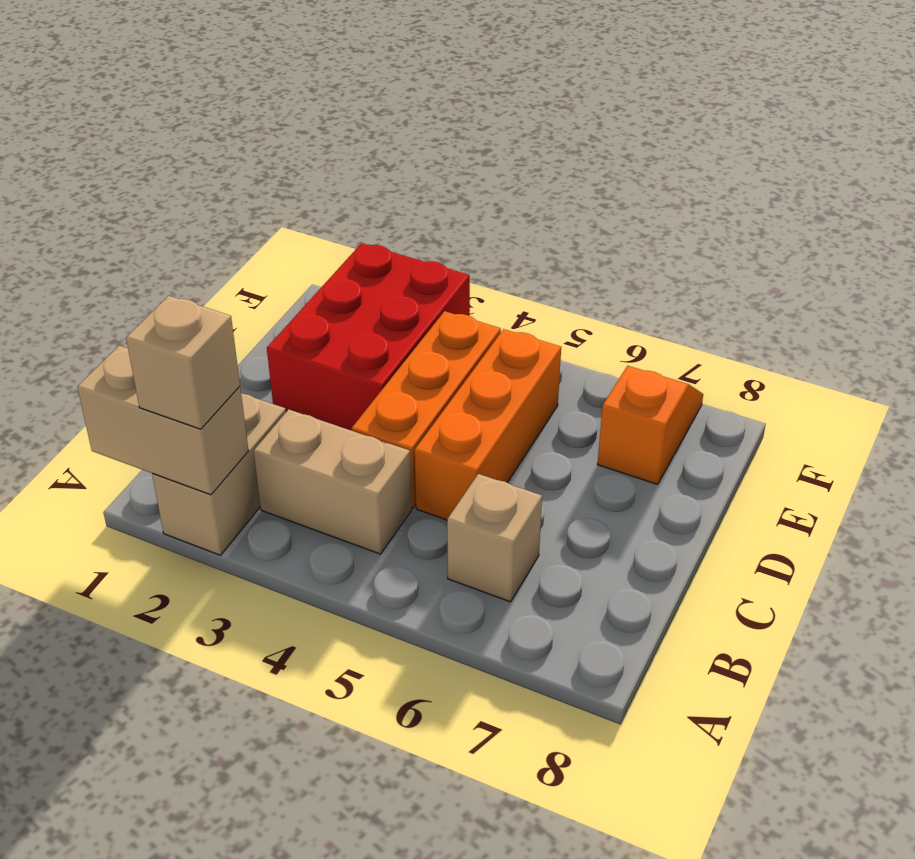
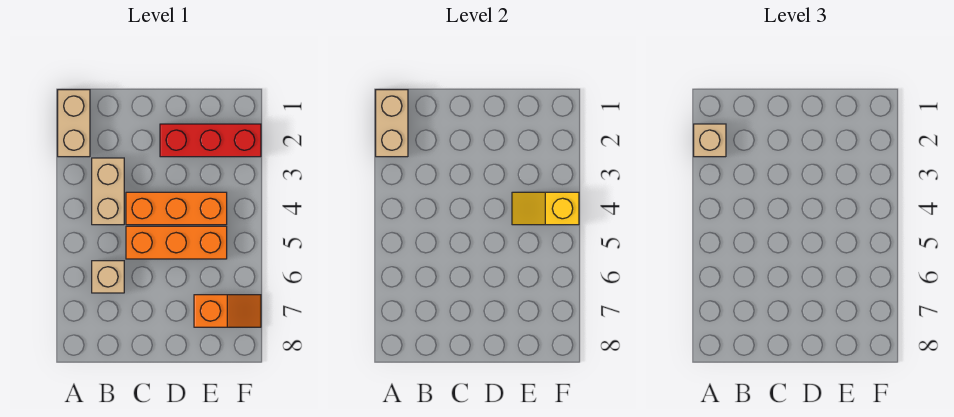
tan brick A2:B2 level 1 -> tan brick A1:A2 level 1
red brick D2:F3 level 1 -> red brick D2:F2 level 1
none -> yellow slope E4:F4 level 2 top F

